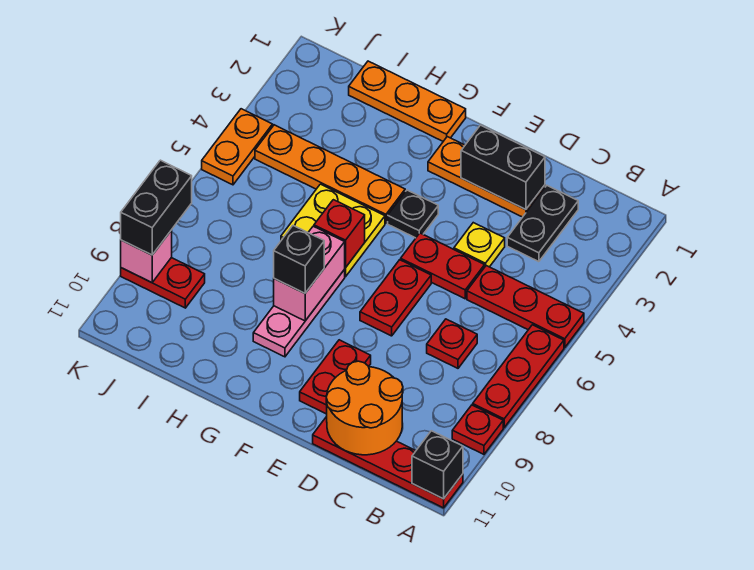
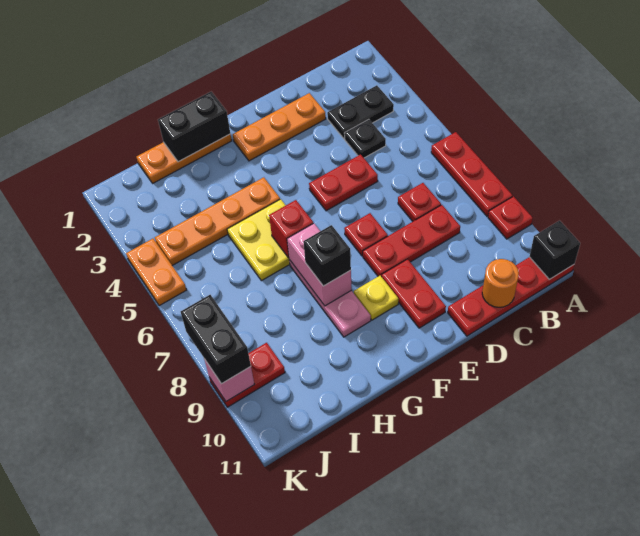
red plate A5:C5 level 1 -> red plate C8:E8 level 1
black plate C2:C3 level 1 -> black plate B3:C3 level 1
orange round brick C10:D11 level 2 -> orange round brick C11 level 2
black brick D2:E2 level 2 -> black brick G1:H1 level 2
yellow plate D4 level 1 -> yellow plate F9 level 1
red plate E6:E7 level 1 -> red plate E7 level 1
black plate F4 level 1 -> black plate C4 level 1

